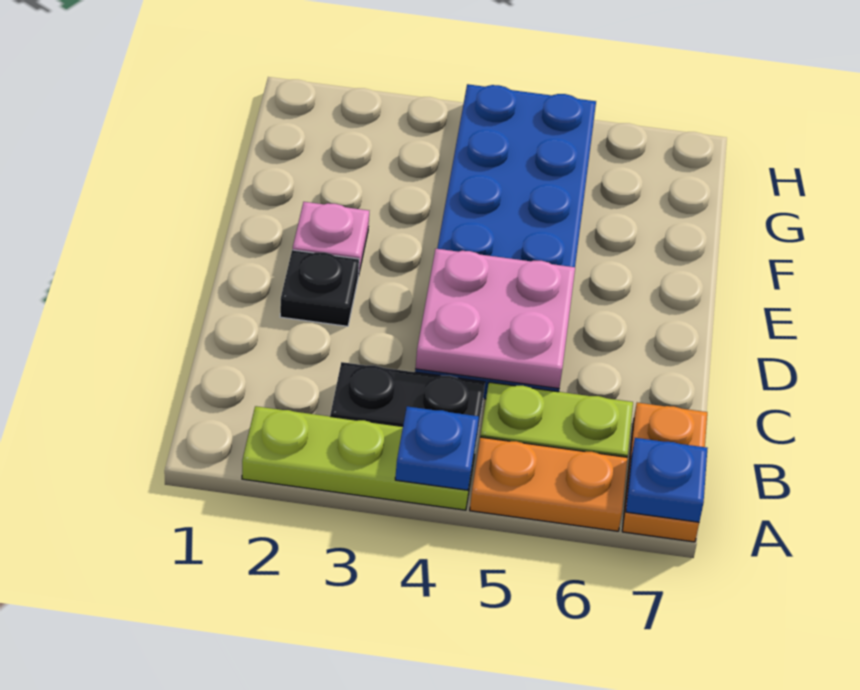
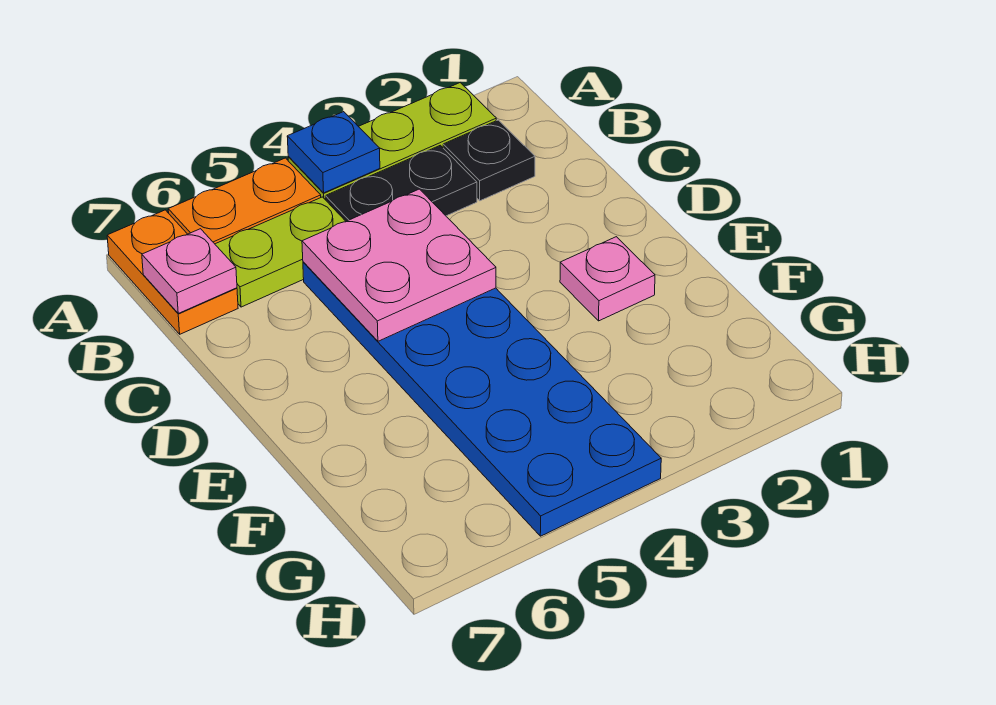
blue plate A7 level 2 -> none
none -> pink plate B7 level 2
black plate D2 level 1 -> black plate B2 level 1

